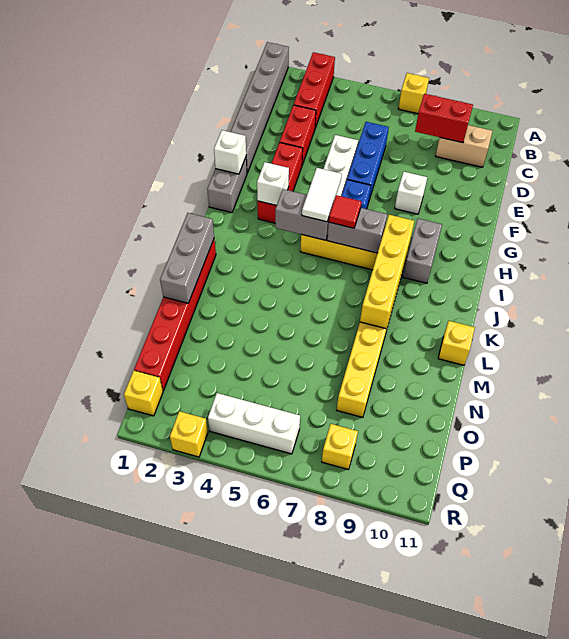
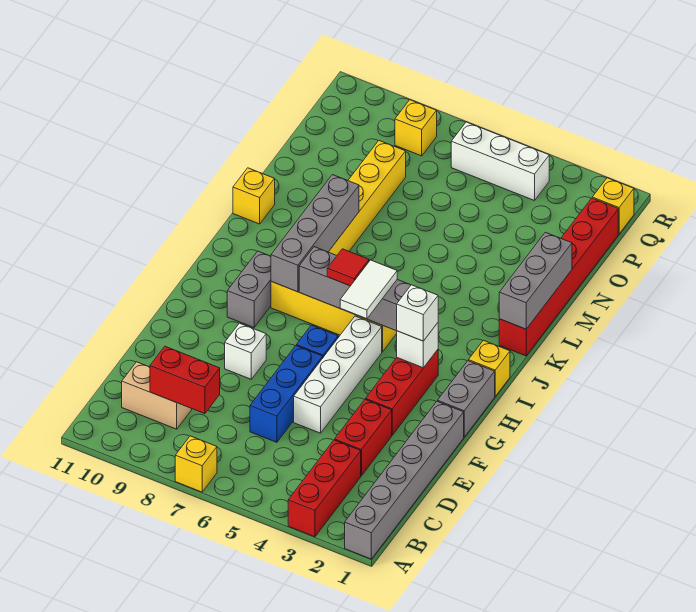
white brick G1 level 2 -> white brick H3 level 3
yellow brick I8:L8 level 2 -> grey brick I8:L8 level 2
yellow brick R3 level 1 -> yellow brick I1 level 1

